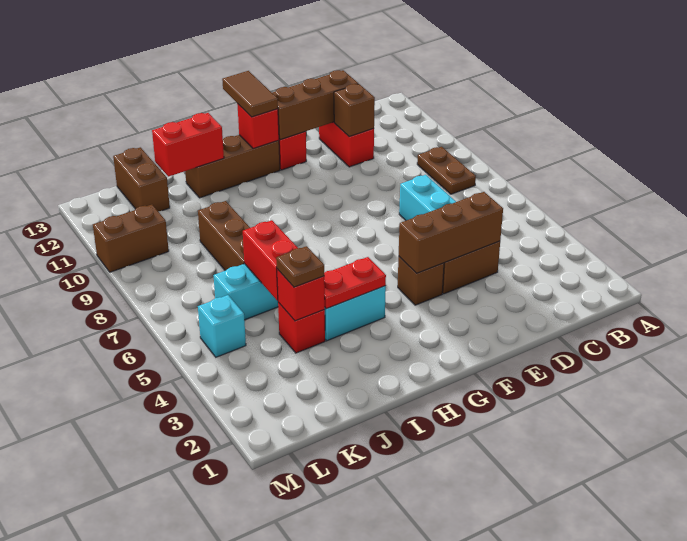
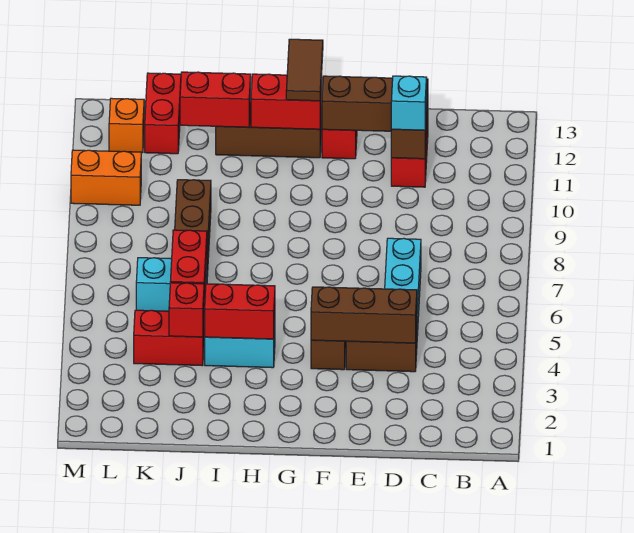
brown plate B8:B9 level 1 -> none
red brick G12 level 2 -> red brick G12:H12 level 2
red plate H4:I4 level 2 -> red brick H4:I4 level 2
red brick J4 level 1 -> red brick J4:K4 level 1
brown plate J4 level 3 -> none
brown brick K12:K13 level 1 -> red brick K12:K13 level 1
cyan brick L5 level 1 -> cyan brick D11 level 3
brown brick L10:M10 level 1 -> orange brick L10:M10 level 1
none -> orange brick L12 level 1

